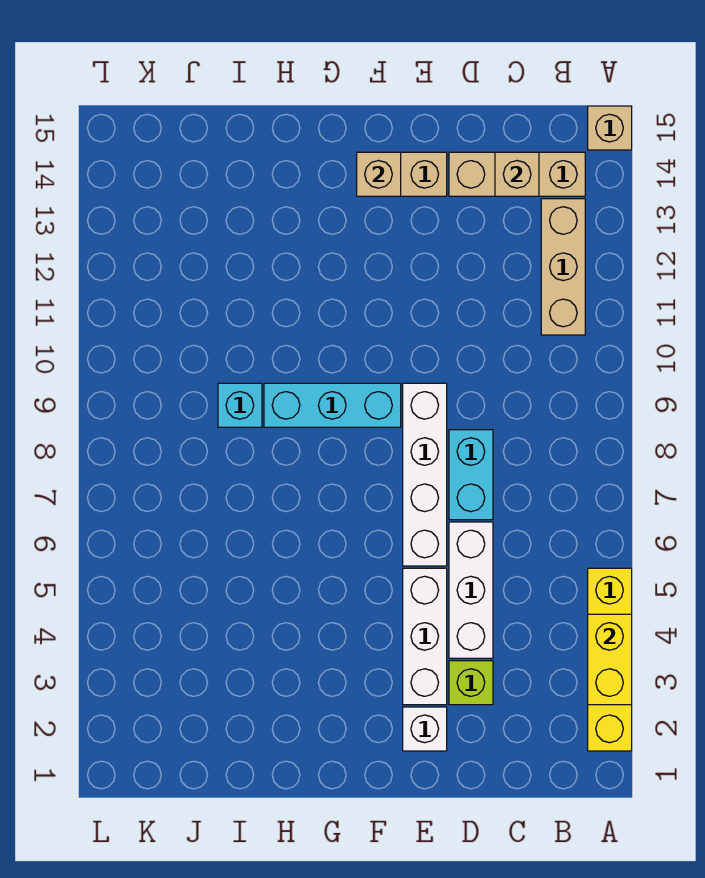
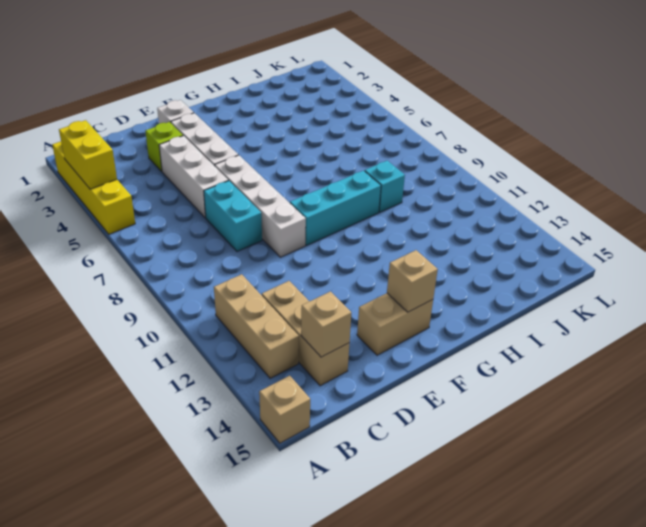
tan brick B14:D14 level 1 -> tan brick C12:C14 level 1

